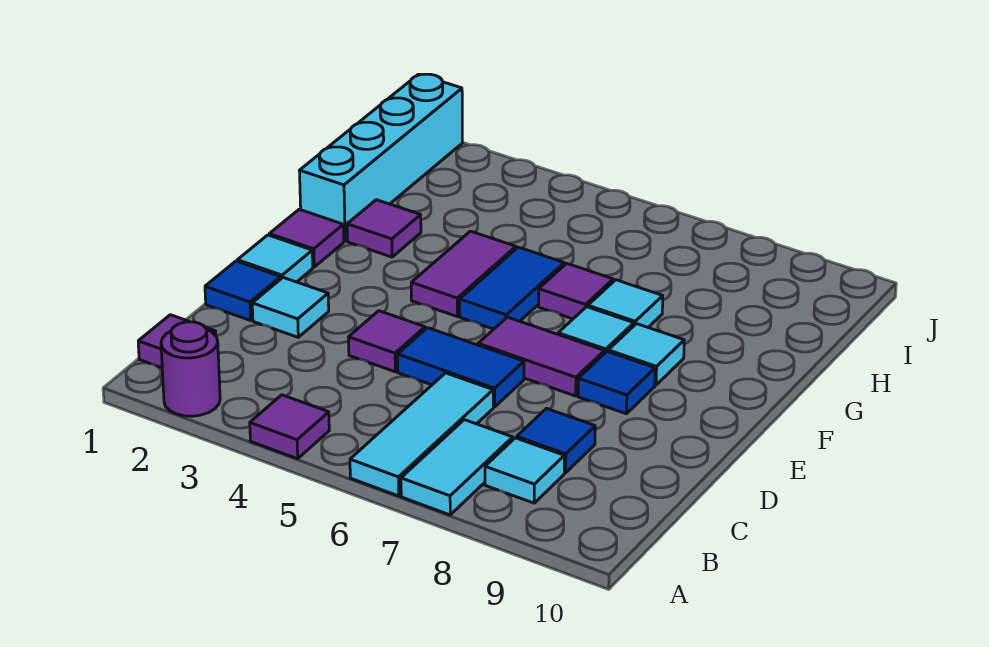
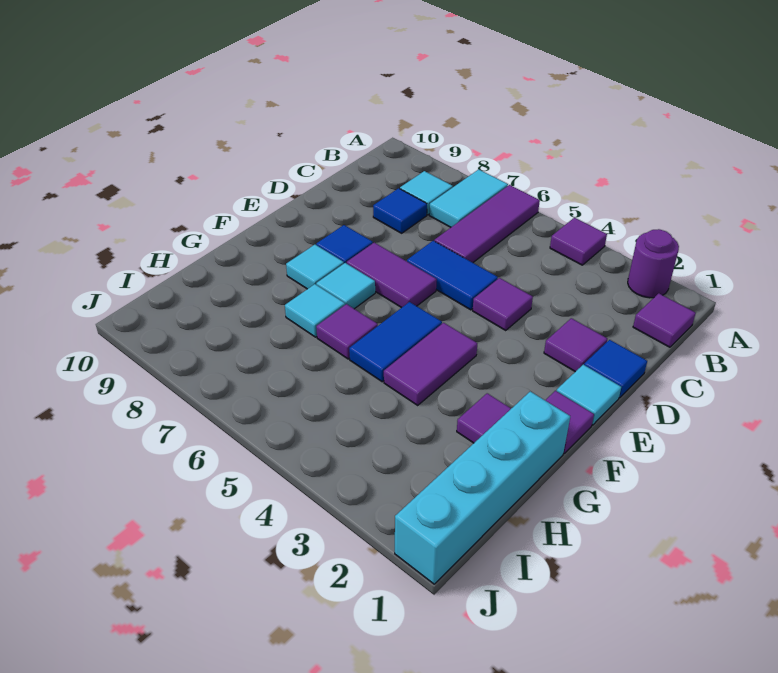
cyan tile A6:C6 level 1 -> purple tile A6:C6 level 1
cyan tile D2 level 1 -> purple tile D2 level 1

